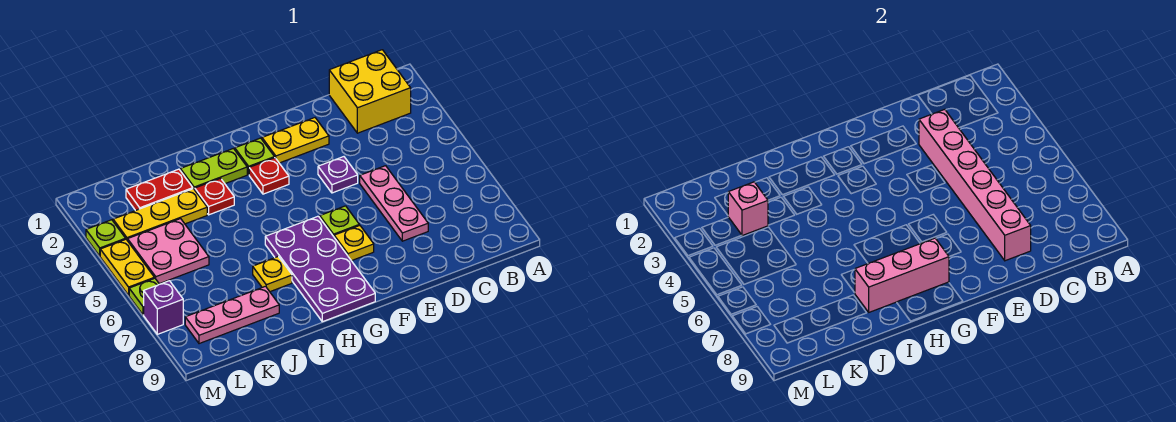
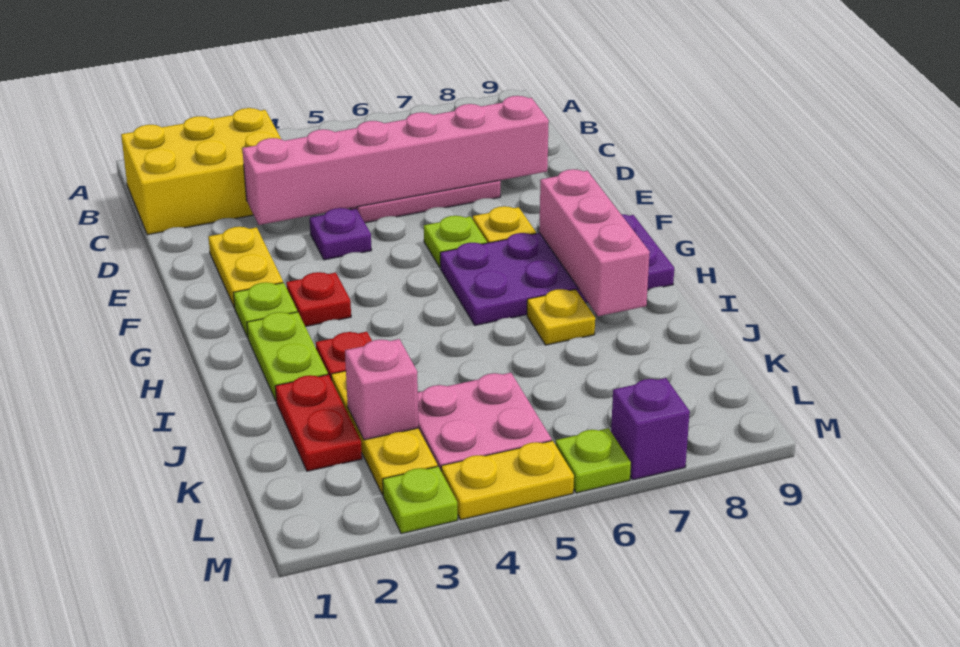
yellow brick B1:C2 level 1 -> yellow brick B1:C3 level 1
pink plate J8:L8 level 1 -> none

